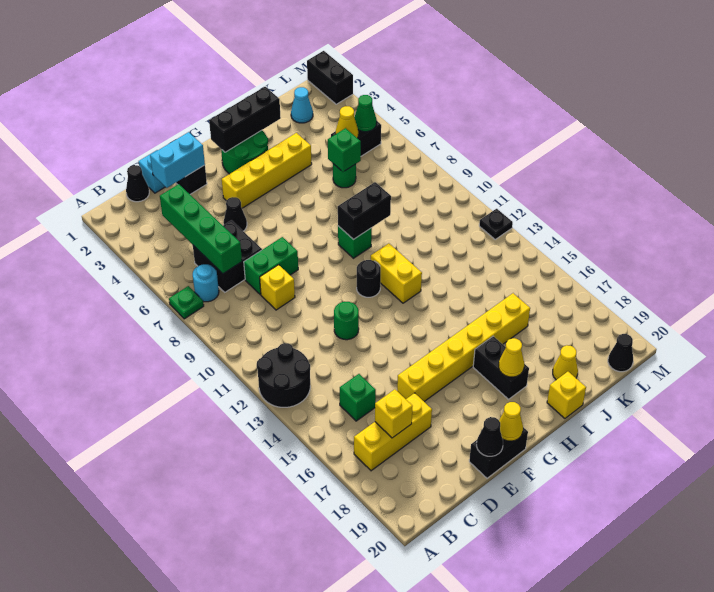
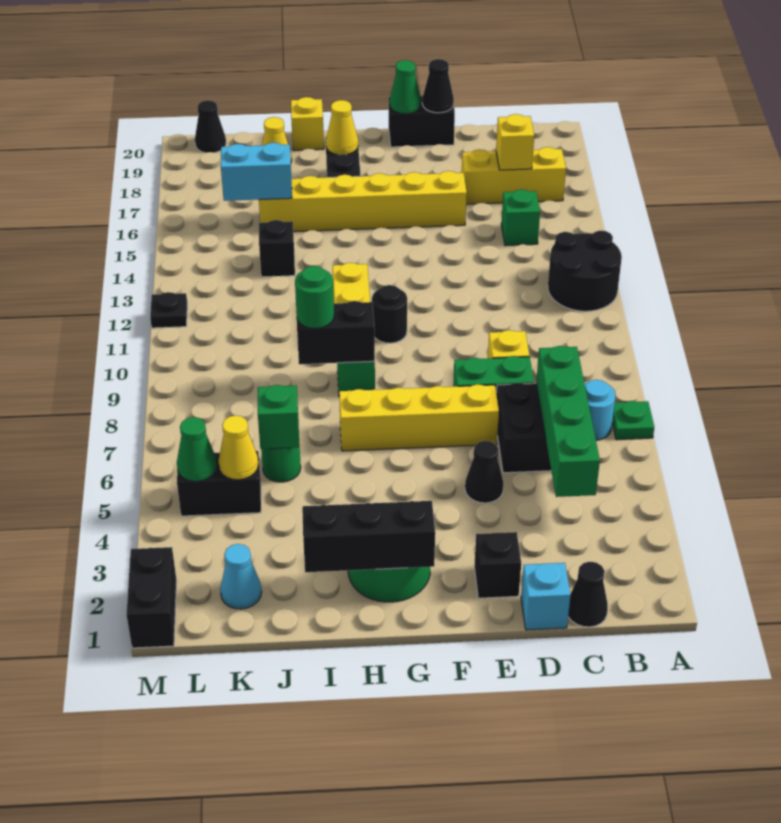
cyan brick D2:E2 level 2 -> cyan brick J16:K16 level 2
green round brick E12 level 1 -> green round brick I9 level 3
yellow brick F4:I4 level 1 -> yellow brick E7:H7 level 1
yellow cone F20 level 2 -> green cone F20 level 2
none -> black brick J14 level 1

